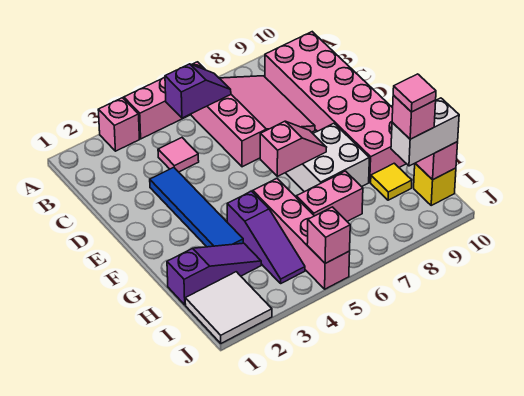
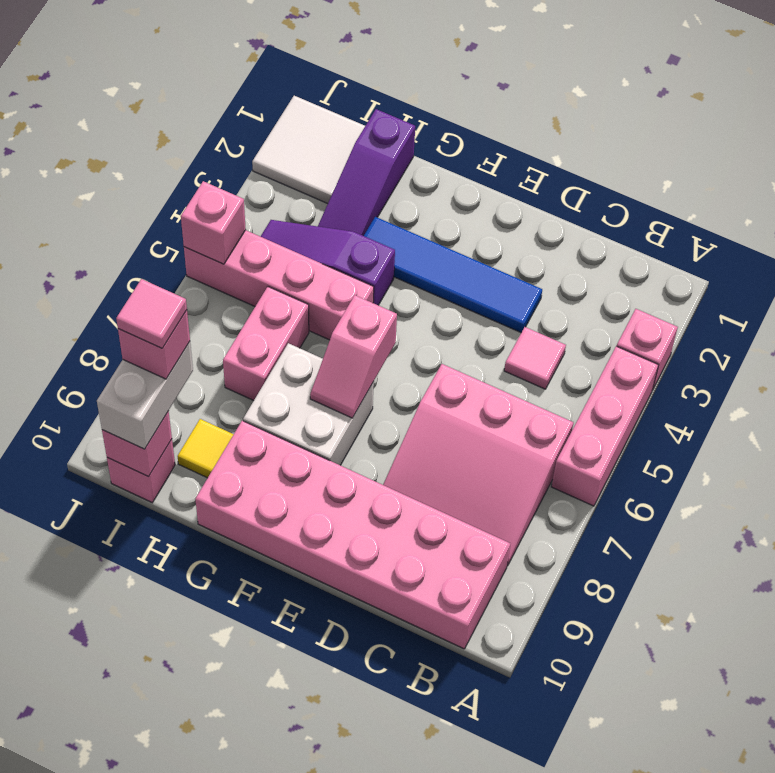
purple slope B5:B6 level 2 top 5 -> none
yellow brick I10 level 1 -> pink brick I10 level 1

